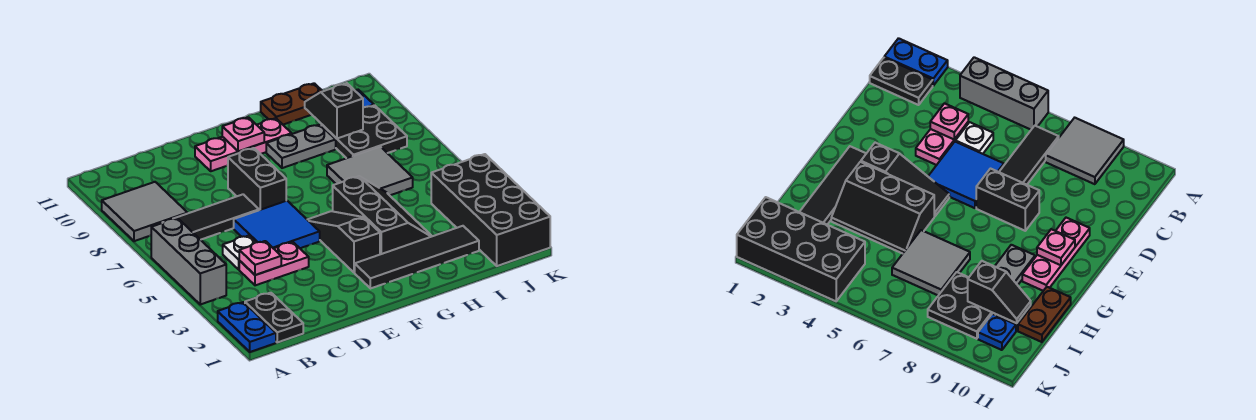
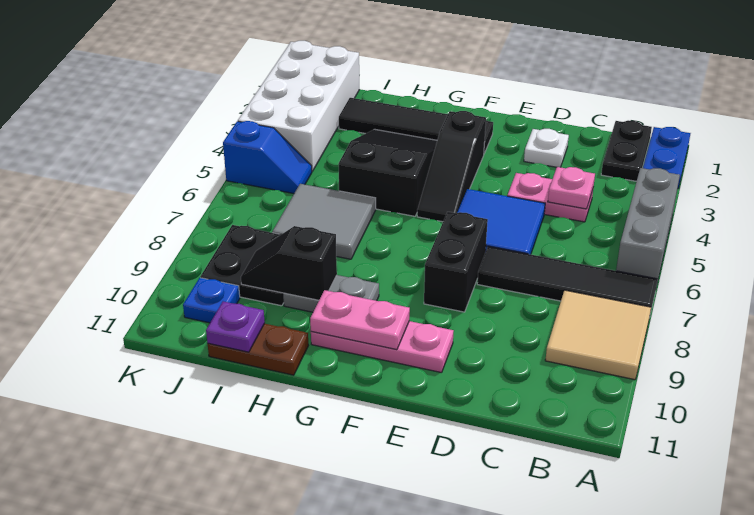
grey tile A8:B9 level 1 -> tan tile A8:B9 level 1
black tile B7:D7 level 1 -> black tile A7:D7 level 1
white plate C5 level 1 -> white plate D2 level 1
pink plate F10 level 2 -> pink plate F10:G10 level 2
black slope G3:H5 level 1 top G -> black slope G3:H5 level 1 top 5
black slope I9:I10 level 2 top 9 -> black slope H9:I9 level 2 top H
none -> purple plate I11 level 2
black brick J1:K4 level 1 -> white brick J1:K4 level 1
none -> blue slope J5:K5 level 1 top K

